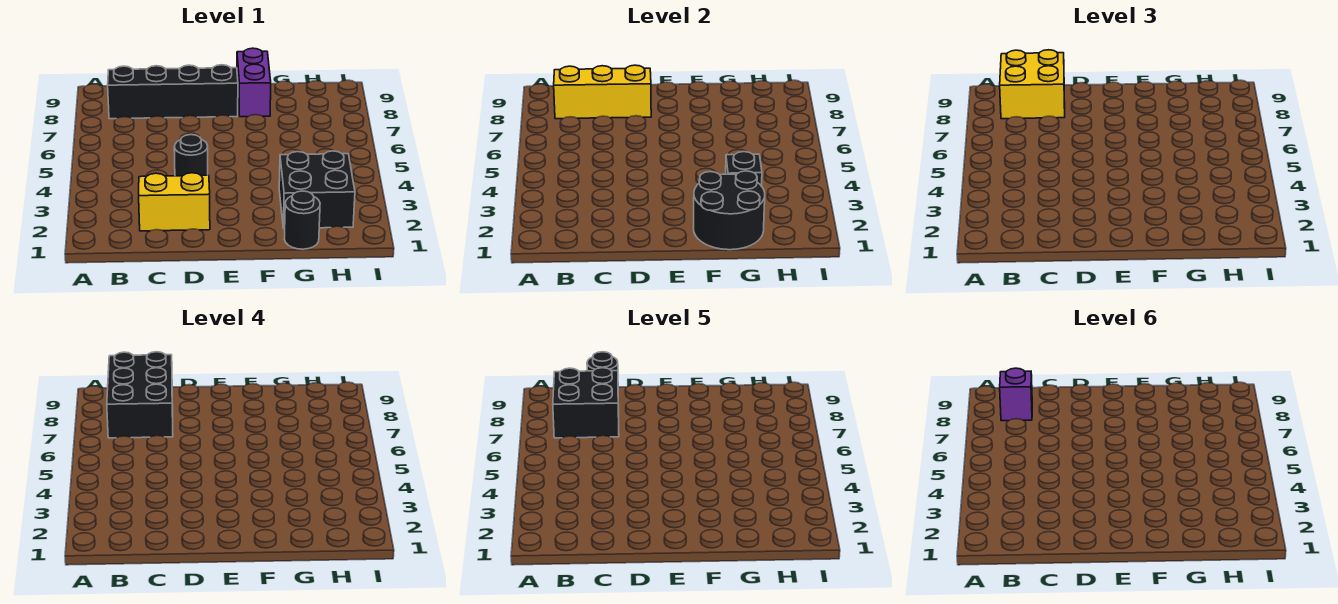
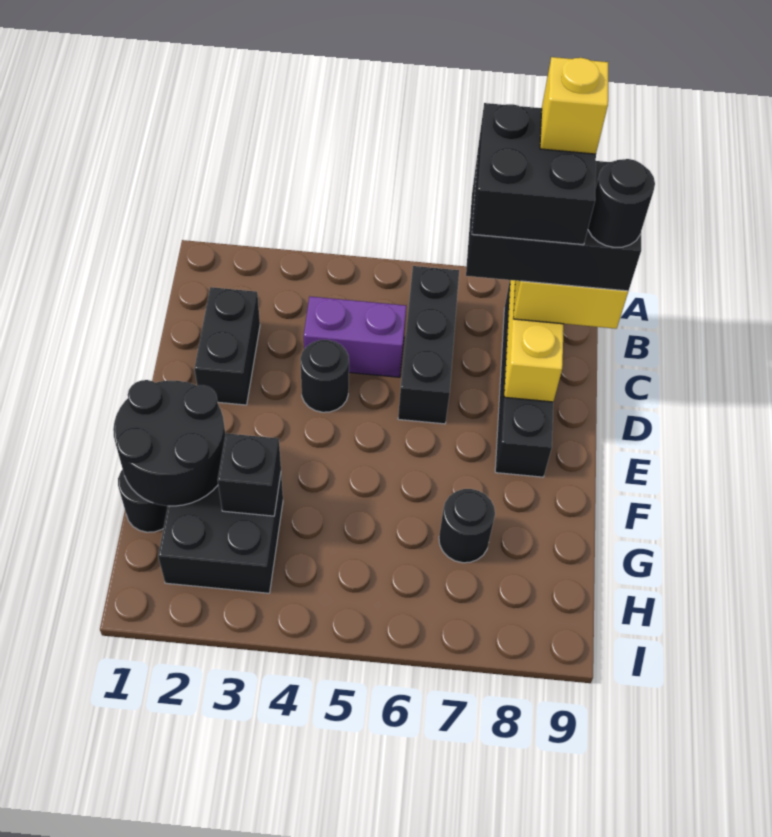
none -> black brick B6:D6 level 1
purple brick B8 level 6 -> yellow brick B8 level 6
yellow brick C2:D2 level 1 -> black brick C2:D2 level 1
purple brick F8:F9 level 1 -> purple brick C4:C5 level 1
none -> black round brick G7 level 1

